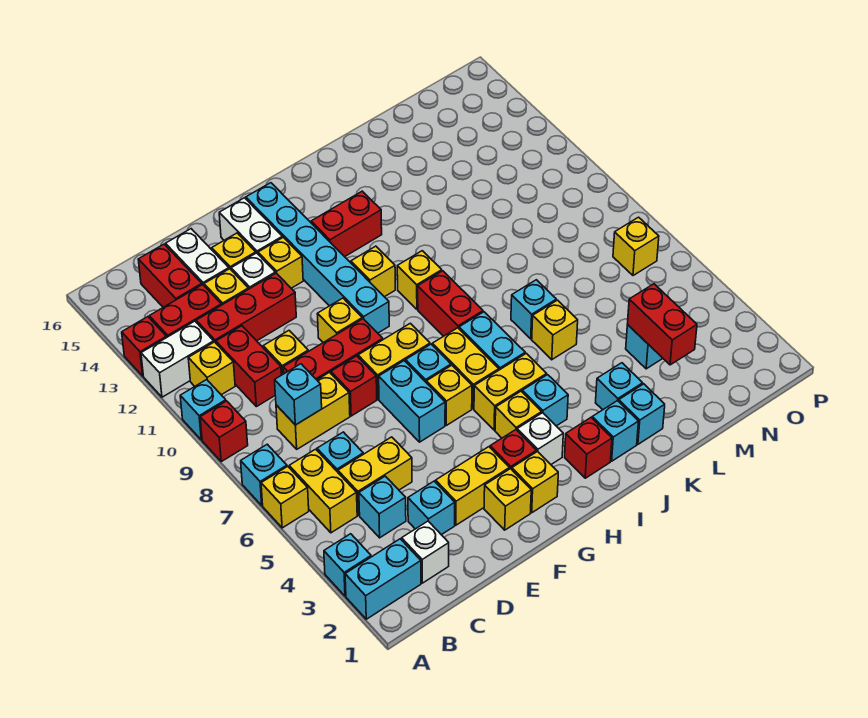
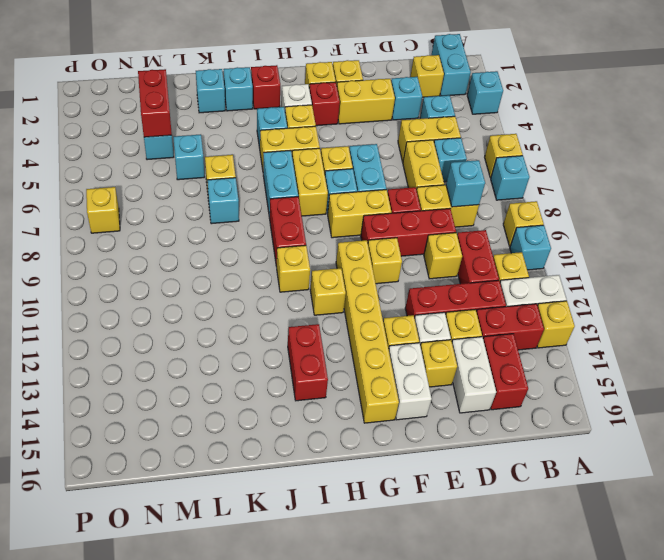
cyan brick A2:B2 level 1 -> cyan brick B1:B2 level 1
red brick A9 level 1 -> yellow brick A9 level 1
red brick A13 level 1 -> yellow brick A13 level 1
yellow brick B5:B6 level 1 -> yellow brick D6:D7 level 1
white brick C2 level 1 -> yellow brick C2 level 1
cyan brick G10:G15 level 1 -> yellow brick G10:G15 level 1
red brick H13:I13 level 1 -> red brick I13:I14 level 1
cyan brick K3 level 1 -> cyan brick L5 level 1

